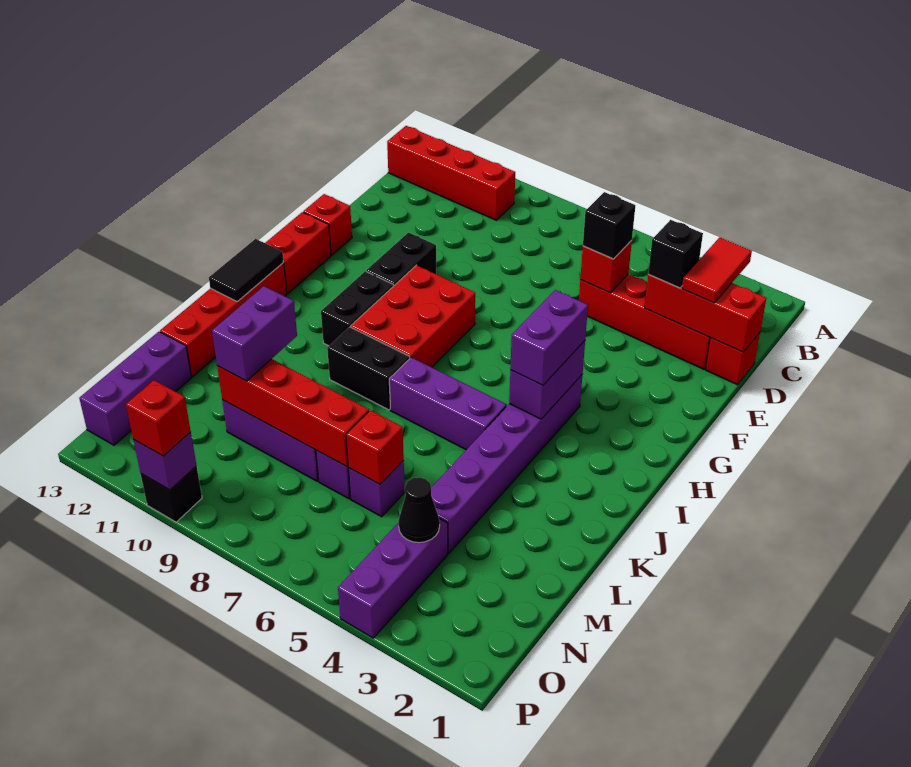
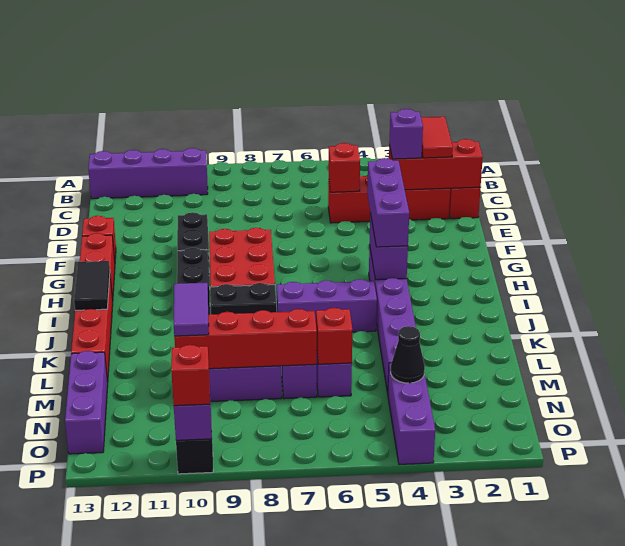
red brick B10:B13 level 1 -> purple brick B10:B13 level 1
black brick D3 level 3 -> purple brick D3 level 3
black brick D5 level 3 -> none
purple brick H4:I4 level 3 -> purple brick G4:I4 level 3
purple brick L10:M10 level 3 -> purple tile L10:M10 level 3

